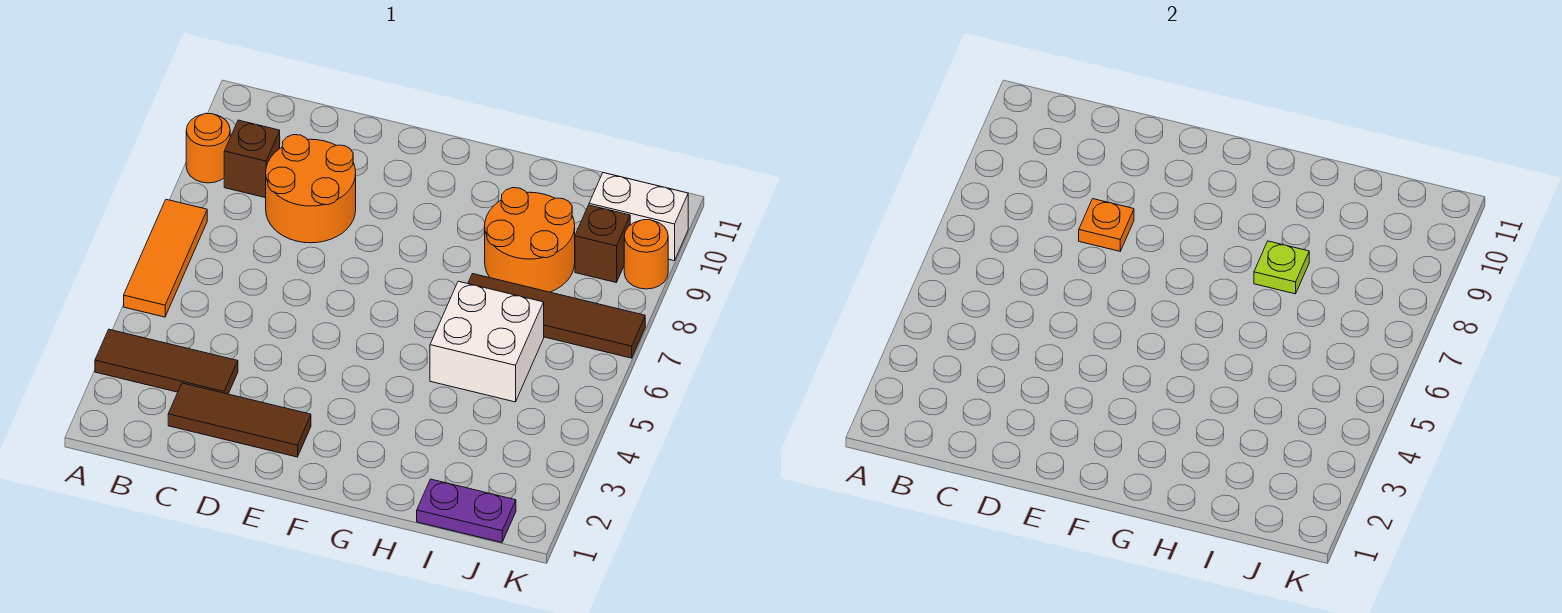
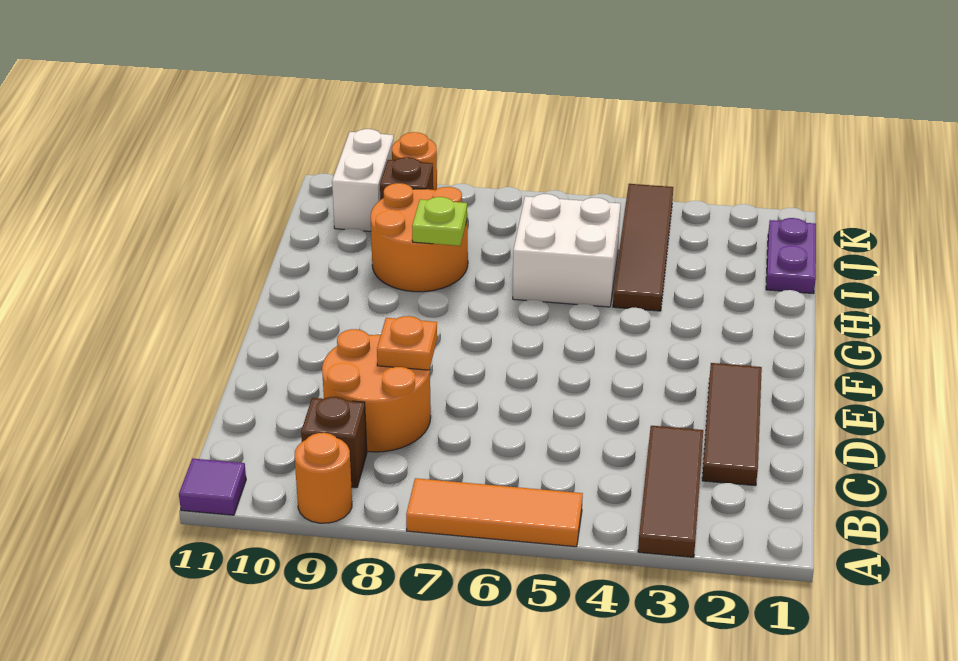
none -> purple tile A11 level 1
brown tile H7:K7 level 1 -> brown tile H4:K4 level 1

